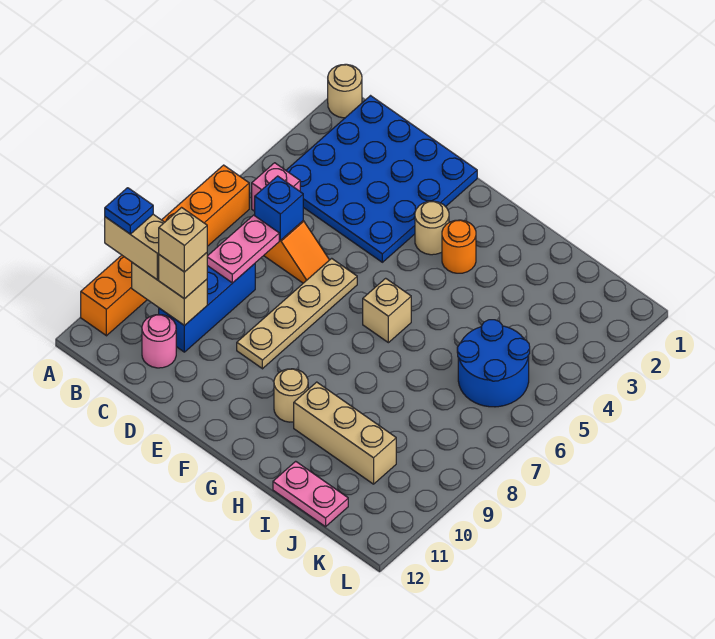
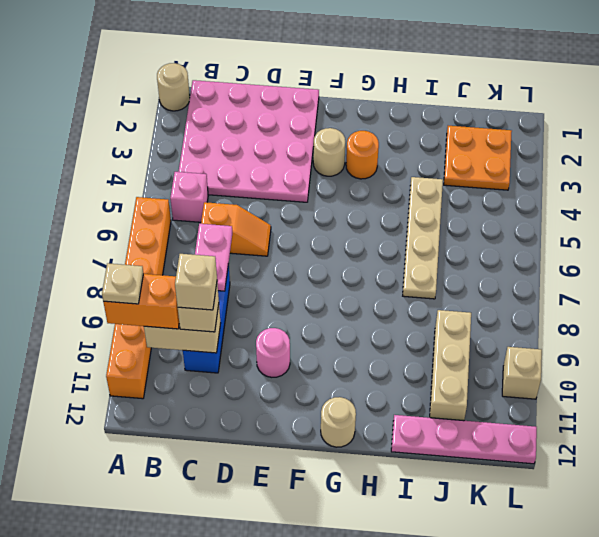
tan brick A10:B10 level 3 -> orange brick A10:B10 level 3
blue plate A10 level 4 -> tan plate A10 level 4
blue plate B1:E4 level 1 -> pink plate B1:E4 level 1
blue brick C6 level 2 -> none
pink round brick C11 level 1 -> pink round brick E10 level 1
tan plate E6:E9 level 1 -> tan plate I4:I7 level 1
tan brick G6 level 1 -> tan brick L10 level 1
tan round brick G10 level 1 -> tan round brick G12 level 1
tan brick H10:J10 level 1 -> tan brick J9:J11 level 1
pink plate I12:J12 level 1 -> pink plate I12:L12 level 1
none -> orange plate J2:K3 level 1
blue round brick J5:K6 level 1 -> none

